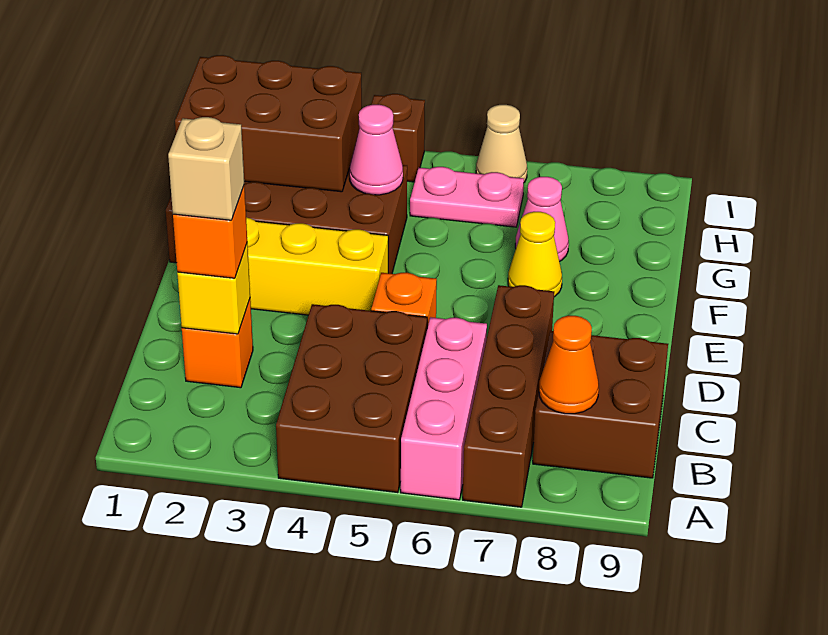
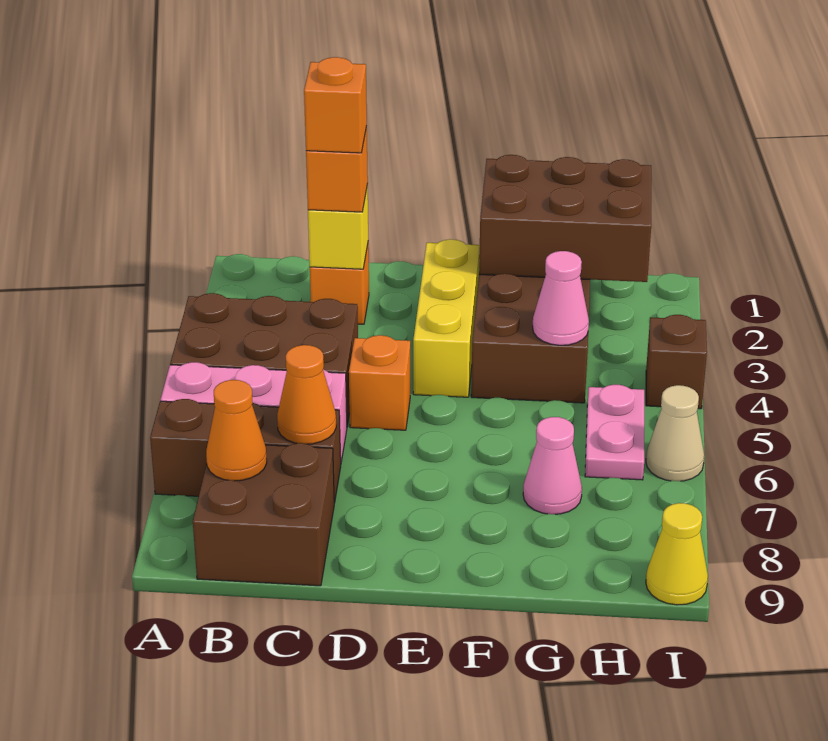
brown brick A7:D7 level 1 -> brown brick A7:C7 level 1
tan brick C2 level 4 -> orange brick C2 level 4
none -> orange cone C7 level 2
yellow cone F7 level 1 -> yellow cone I9 level 1
brown brick G1:H3 level 2 -> brown brick F1:H2 level 2

